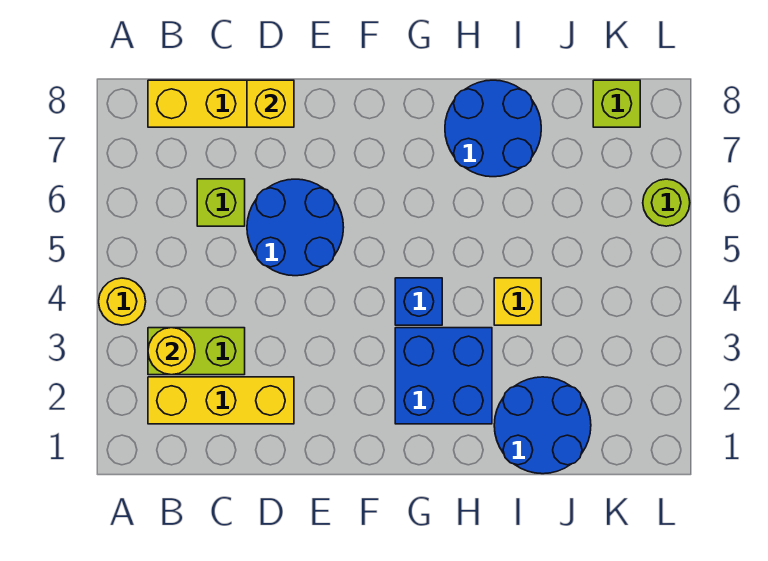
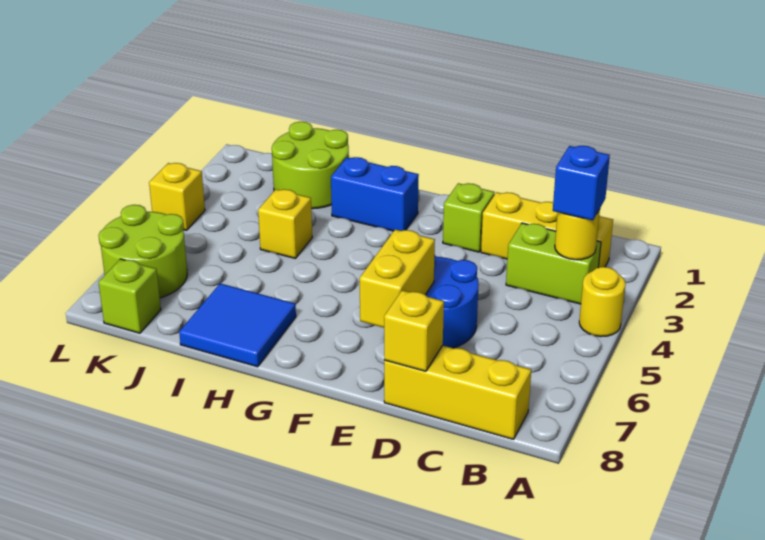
lime brick C6 level 1 -> lime brick E2 level 1
none -> yellow brick E6:E7 level 2
blue brick G2:H3 level 1 -> blue brick G2:H2 level 1
blue brick G4 level 1 -> blue brick B3 level 3
blue round brick H7:I8 level 1 -> blue tile H7:I8 level 1
blue round brick I1:J2 level 1 -> lime round brick I1:J2 level 1
none -> yellow brick L4 level 1
lime round brick L6 level 1 -> lime round brick K6:L7 level 1

